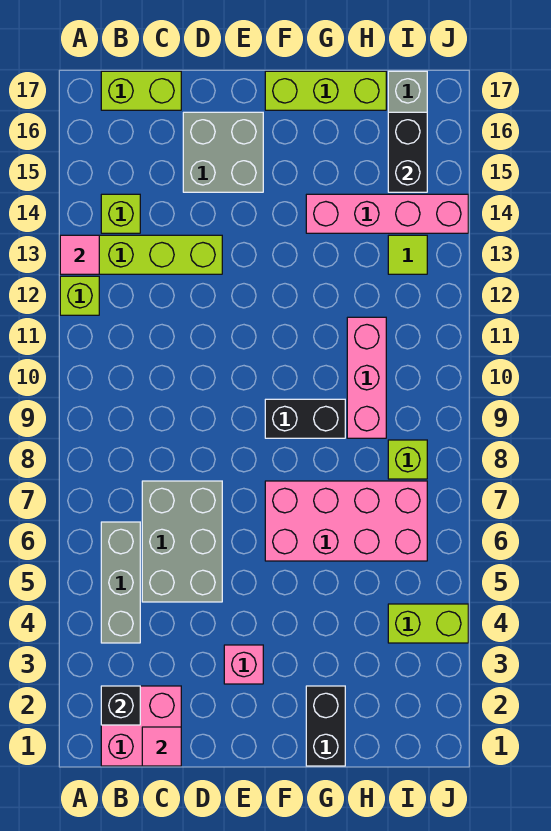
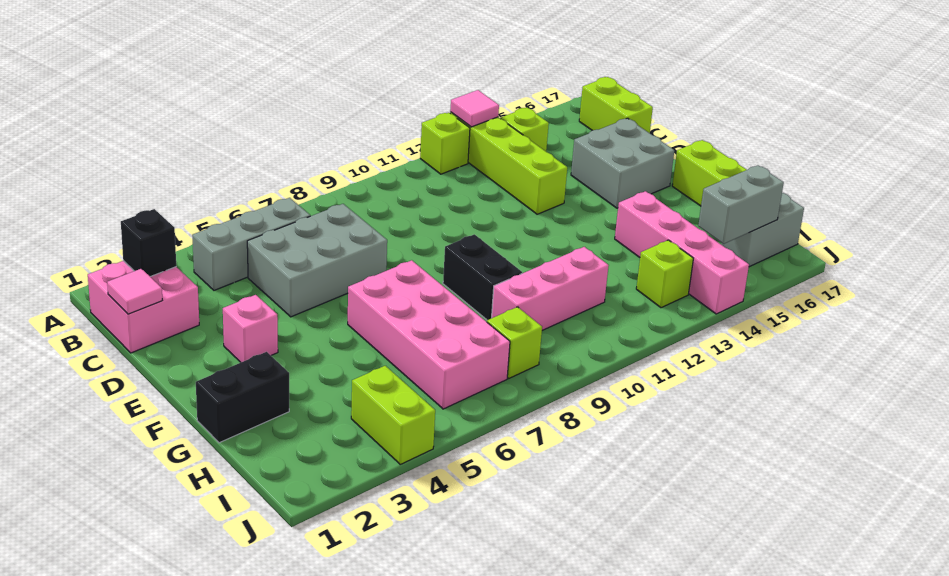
lime tile I13 level 1 -> lime brick I13 level 1
black brick I15:I16 level 2 -> grey brick I15:I16 level 2

